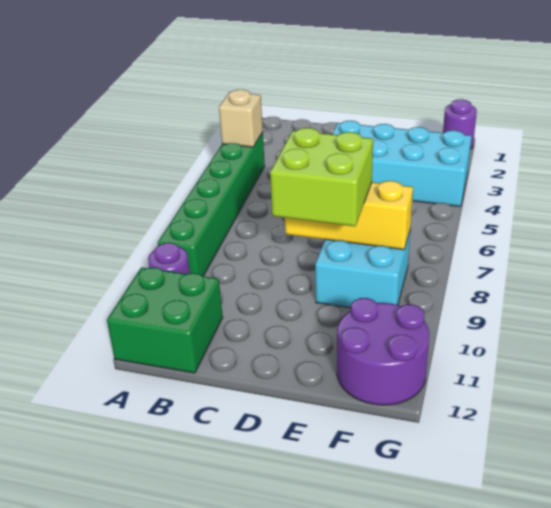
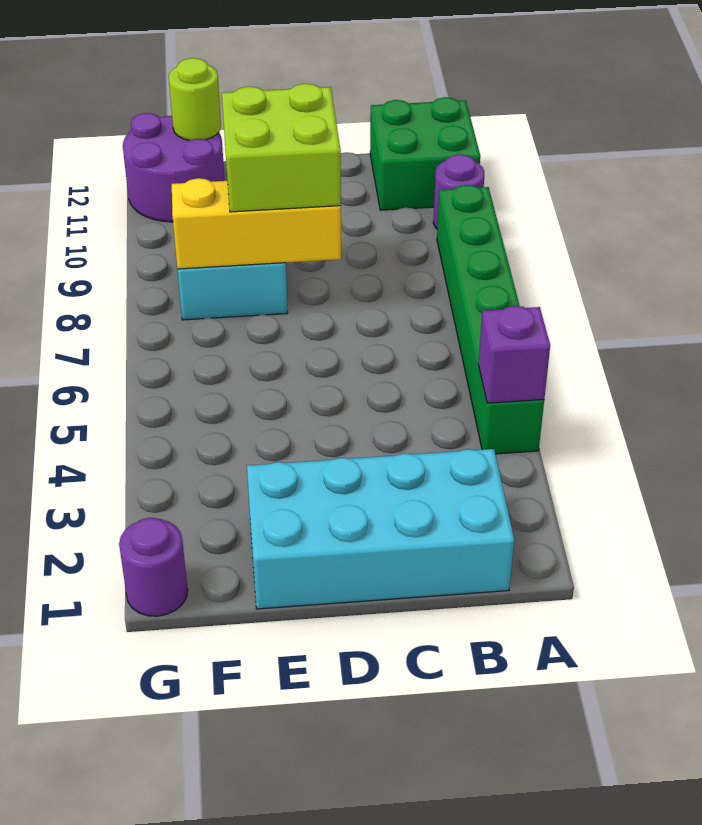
tan brick A4 level 2 -> purple brick A4 level 2
cyan brick D3:G4 level 1 -> cyan brick B1:E2 level 1
none -> lime round brick F12 level 2

